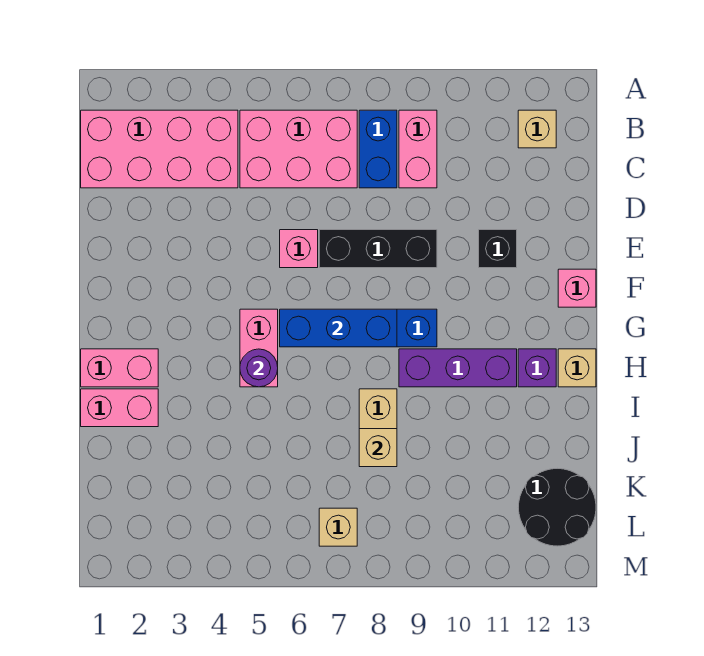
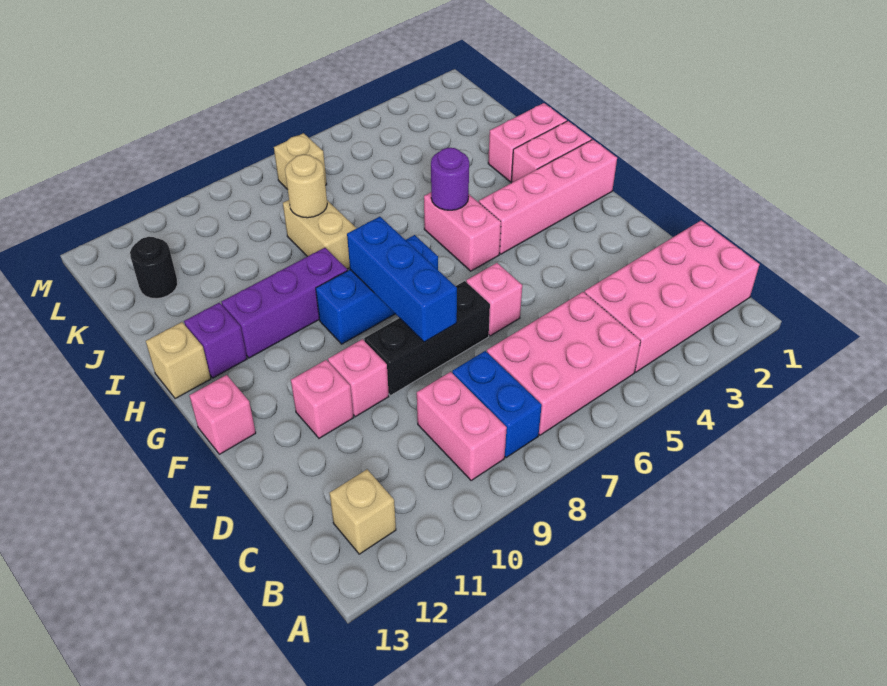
none -> pink brick E10 level 1
black brick E11 level 1 -> pink brick E11 level 1
none -> pink brick G1:G4 level 1
blue brick G6:G8 level 2 -> blue brick E8:G8 level 2
tan brick J8 level 2 -> tan round brick J8 level 2
black round brick K12:L13 level 1 -> black round brick K12 level 1

